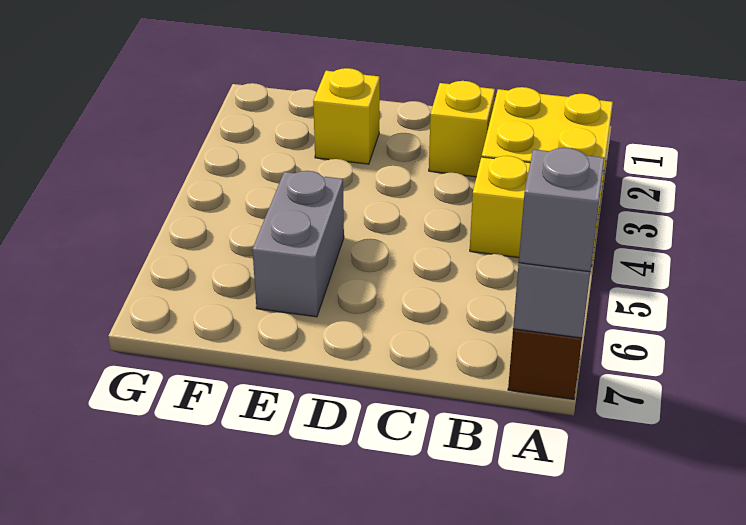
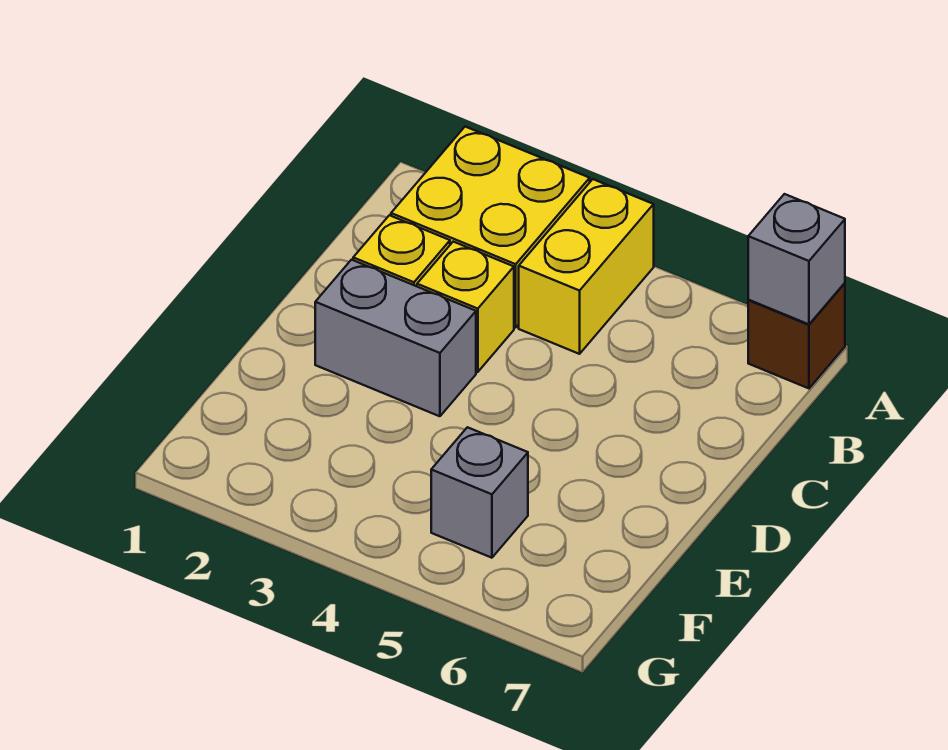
grey brick A7 level 3 -> grey brick F5 level 1
yellow brick E2 level 1 -> yellow brick C3 level 1
grey brick E5:E6 level 1 -> grey brick D2:D3 level 1

